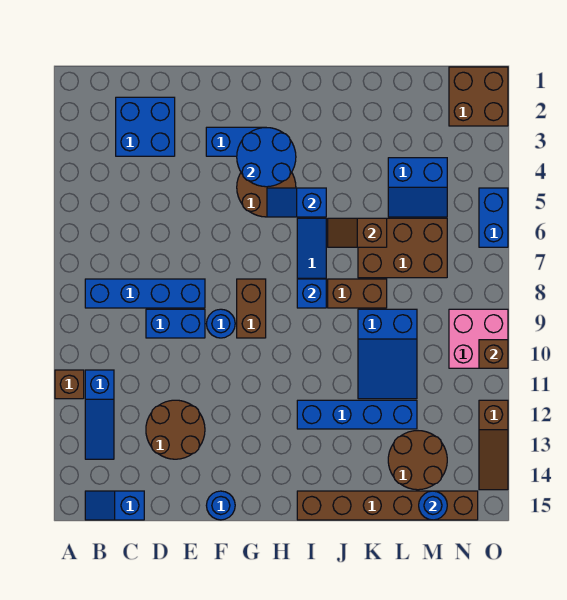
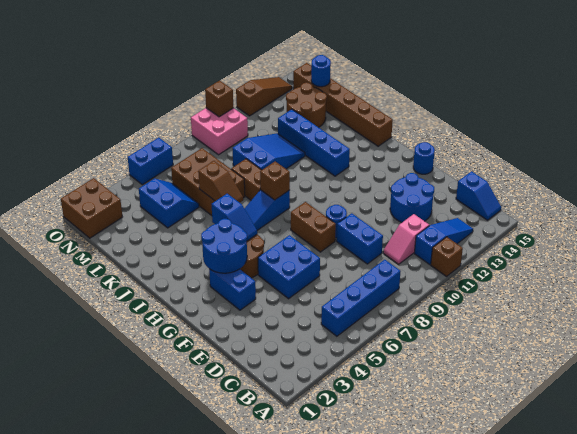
blue brick B8:E8 level 1 -> blue brick B5:B8 level 1
blue brick C2:D3 level 1 -> blue brick E5:F6 level 1
none -> pink slope C10:C11 level 1 top 11
brown round brick D12:E13 level 1 -> blue round brick D12:E13 level 1
brown brick G8:G9 level 1 -> brown brick F8:G8 level 1
blue brick I8 level 2 -> brown brick I8 level 2

